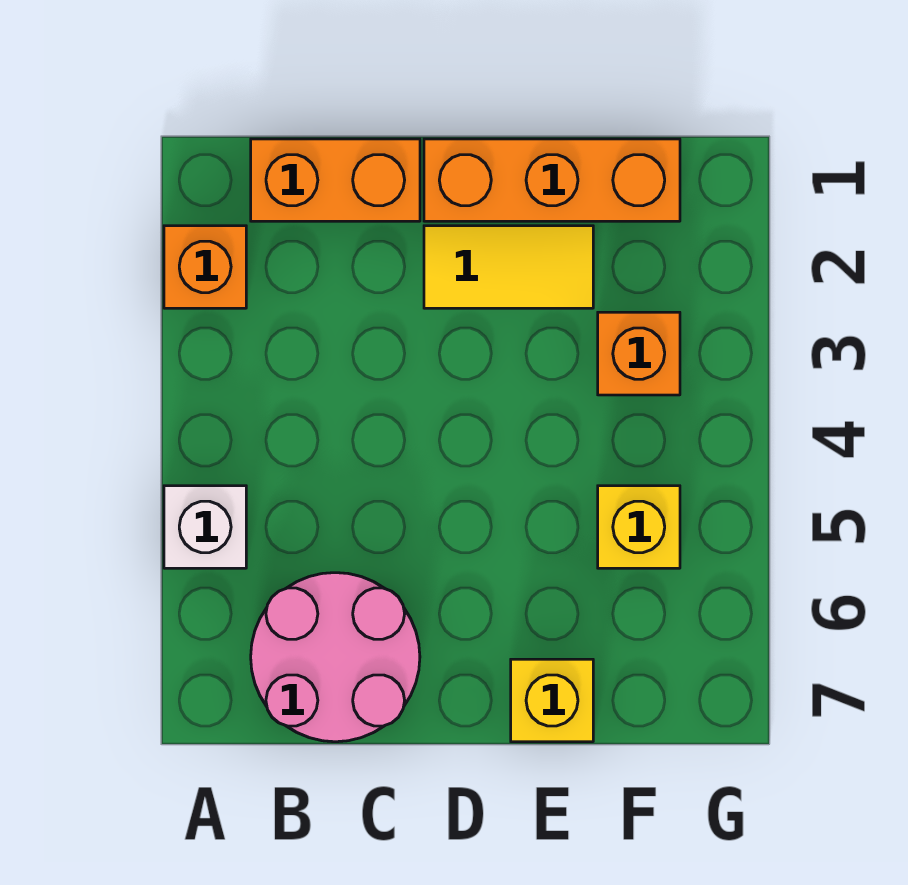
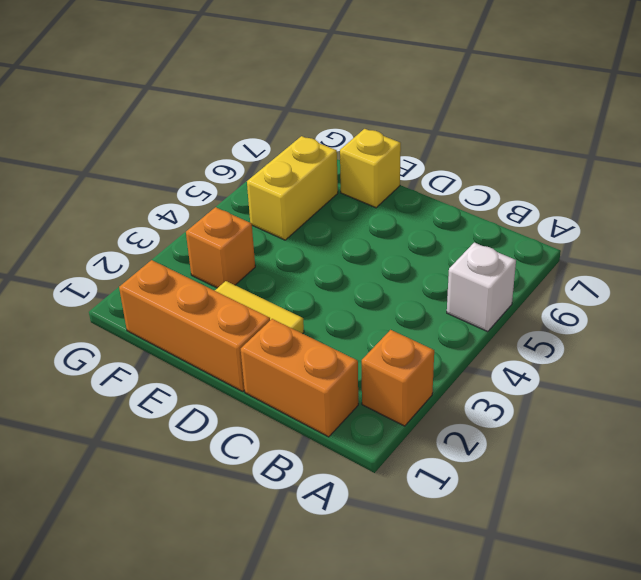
pink round brick B6:C7 level 1 -> none
yellow brick F5 level 1 -> yellow brick F5:F6 level 1

